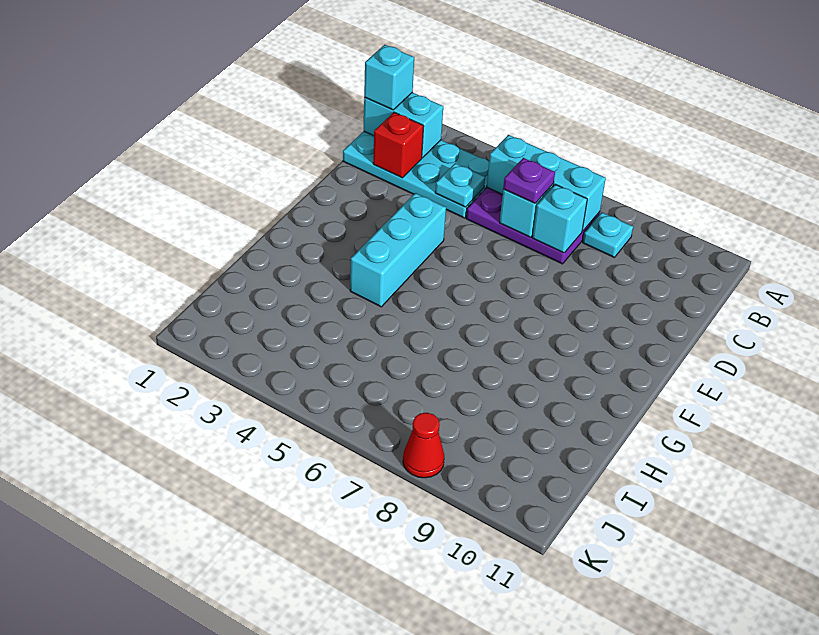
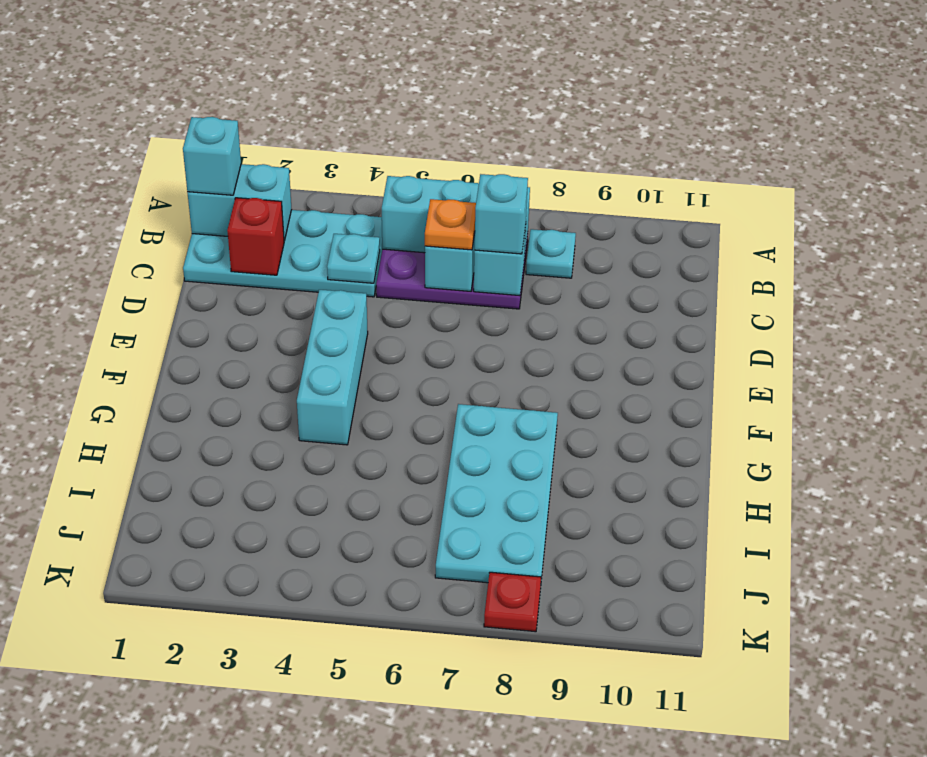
purple plate C6 level 3 -> orange plate C6 level 3
none -> cyan brick C7 level 3
none -> cyan plate G7:J8 level 1
red cone K8 level 1 -> red plate K8 level 1

